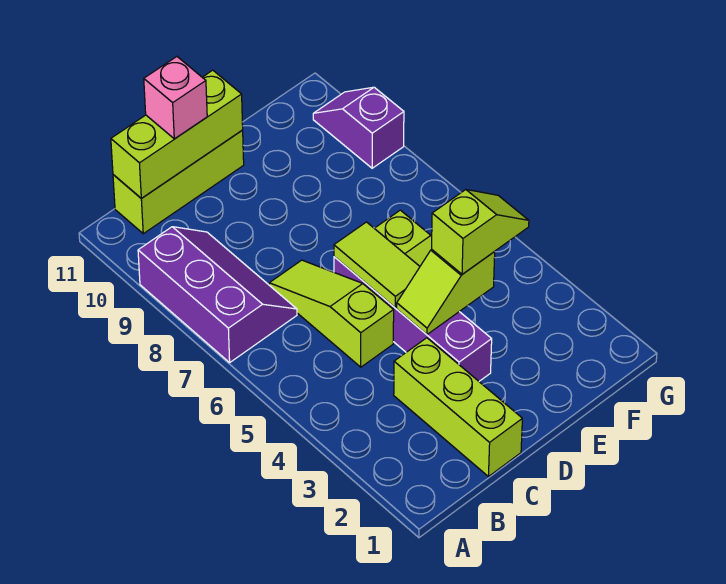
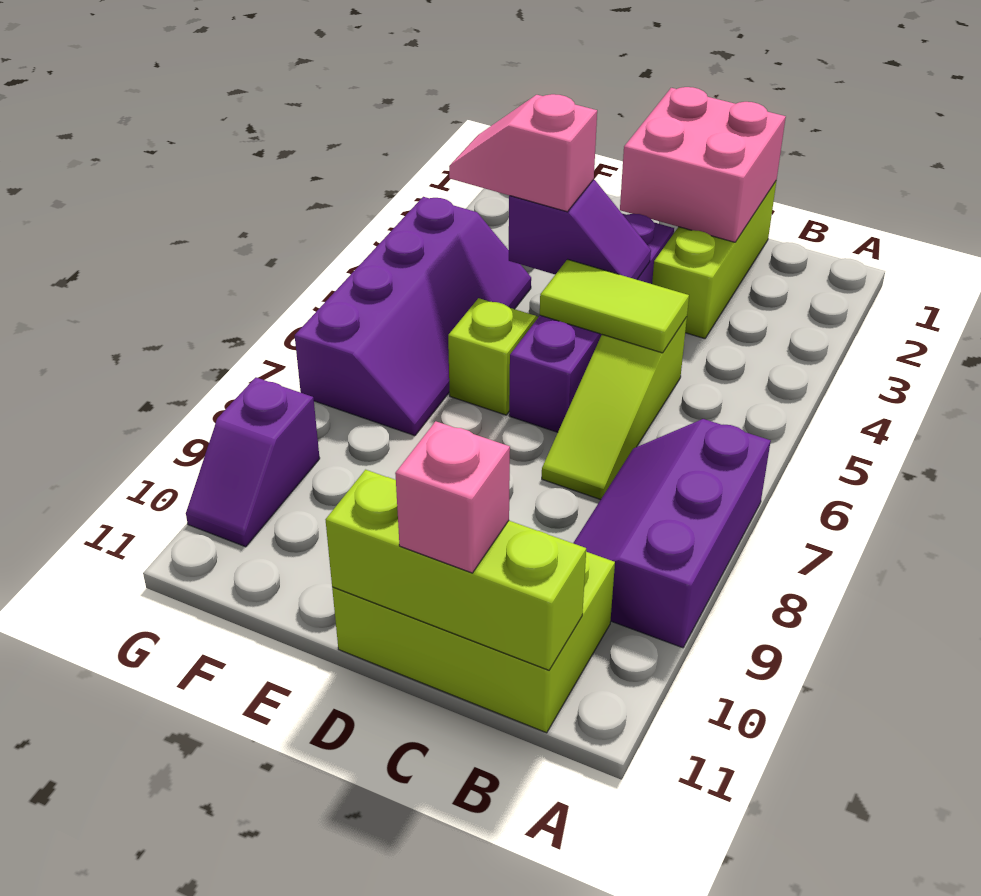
lime brick B11:D11 level 1 -> lime brick B10:D11 level 1
none -> pink brick C1:D2 level 2
lime slope D4:E4 level 2 top E -> purple slope D4:E4 level 2 top E
lime tile D5:D6 level 2 -> lime tile C5:D5 level 2
lime slope E4:F4 level 3 top E -> pink slope E4:F4 level 3 top E
none -> purple slope F4:G7 level 1 top G

